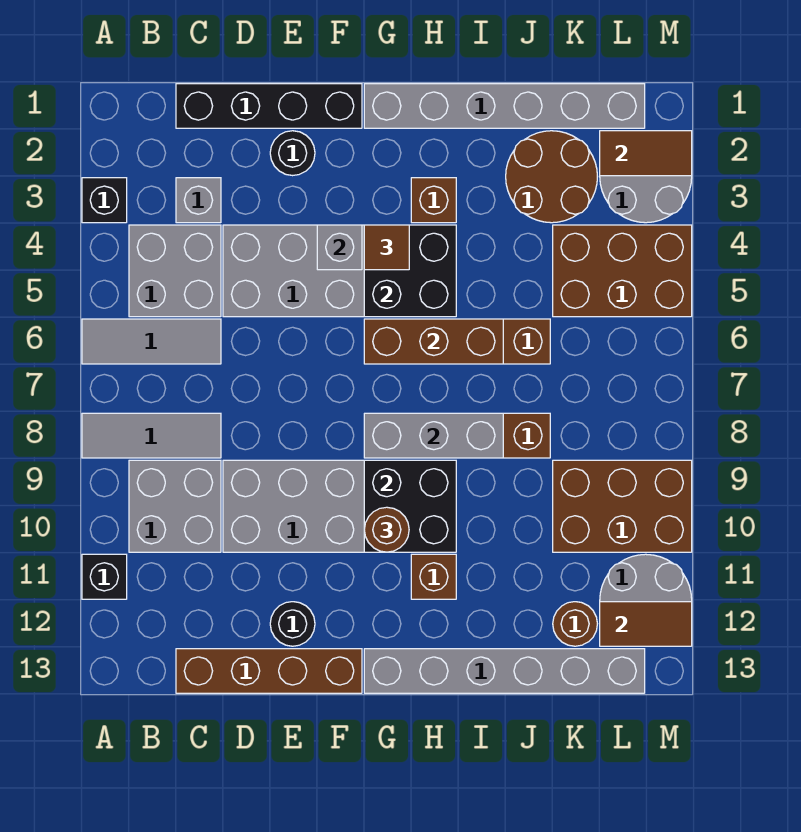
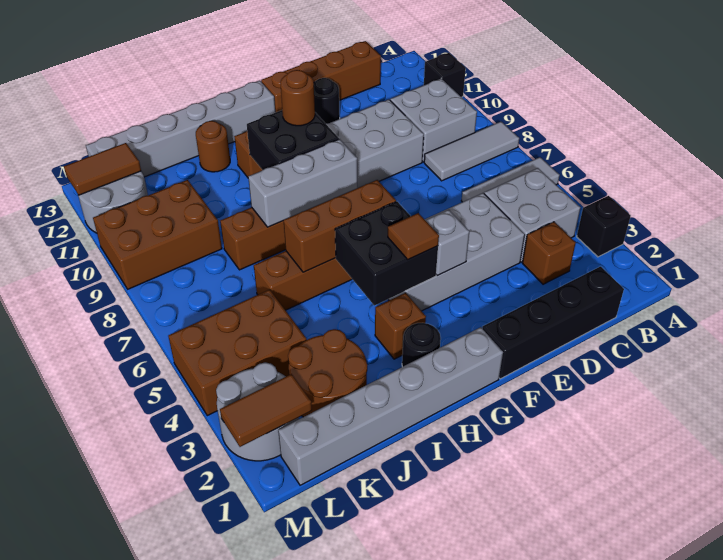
grey brick C3 level 1 -> brown brick C3 level 1
black round brick E2 level 1 -> black round brick H2 level 1
brown round brick K12 level 1 -> brown round brick I12 level 1

